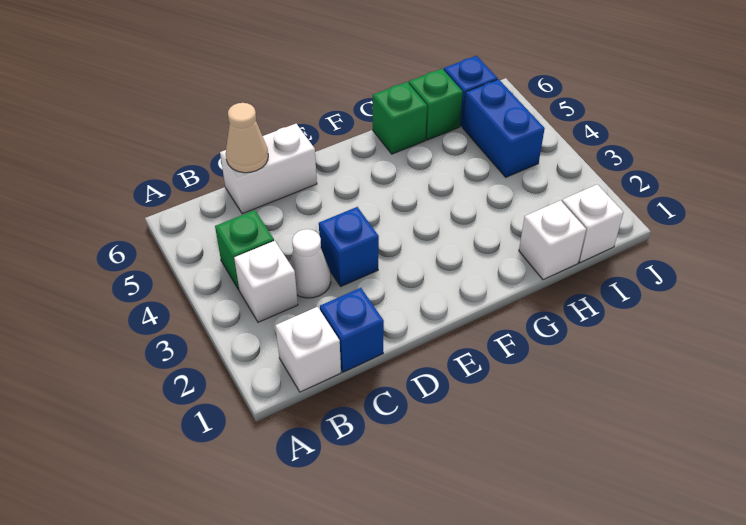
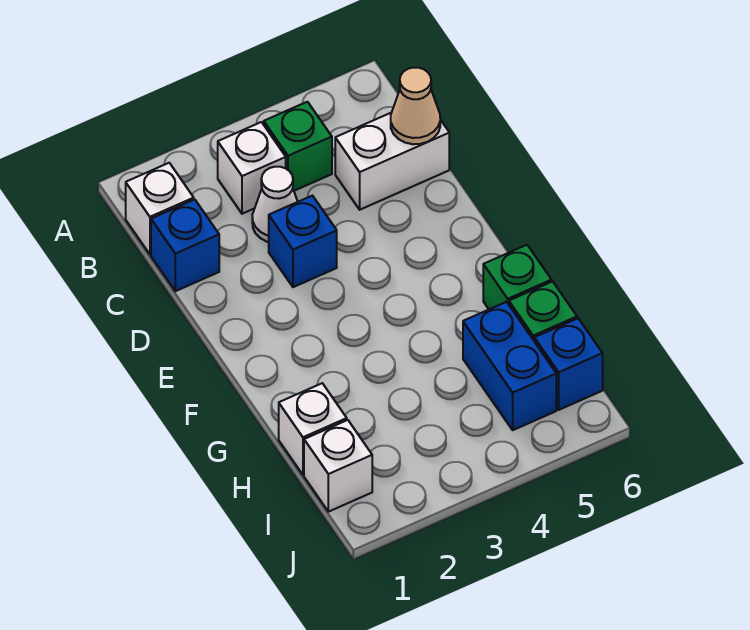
white brick C6:D6 level 1 -> white brick C5:C6 level 1
blue brick I4:I5 level 1 -> blue brick H5:I5 level 1

